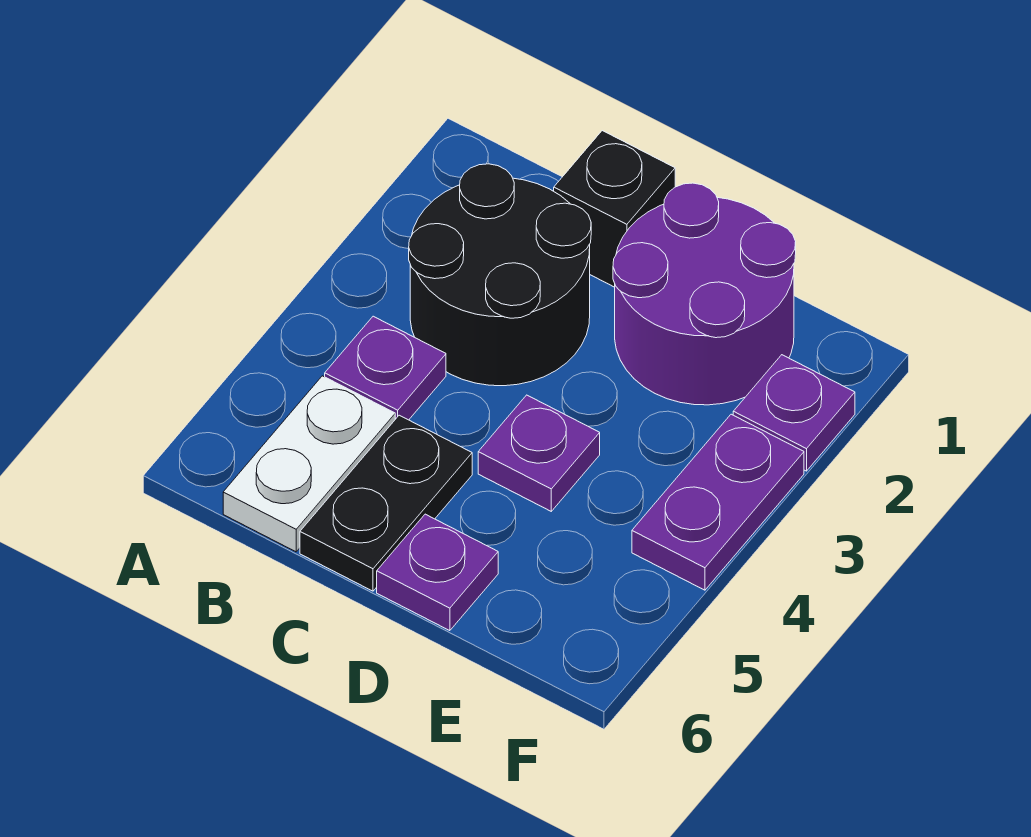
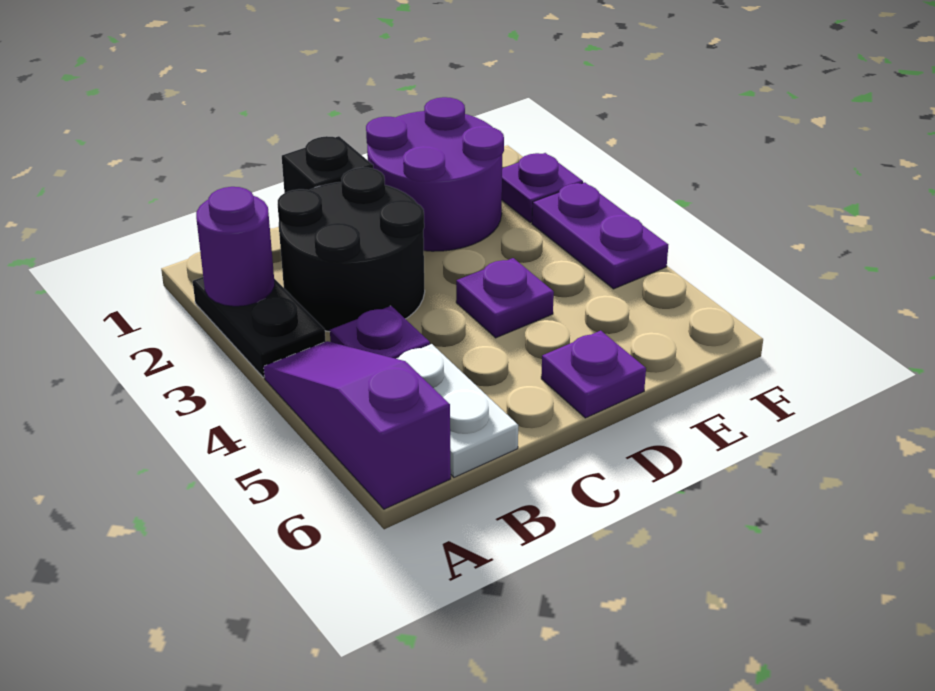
none -> purple round brick A2 level 2
none -> purple slope A4:A6 level 1 top 6
black plate C5:C6 level 1 -> black plate A2:A3 level 1

